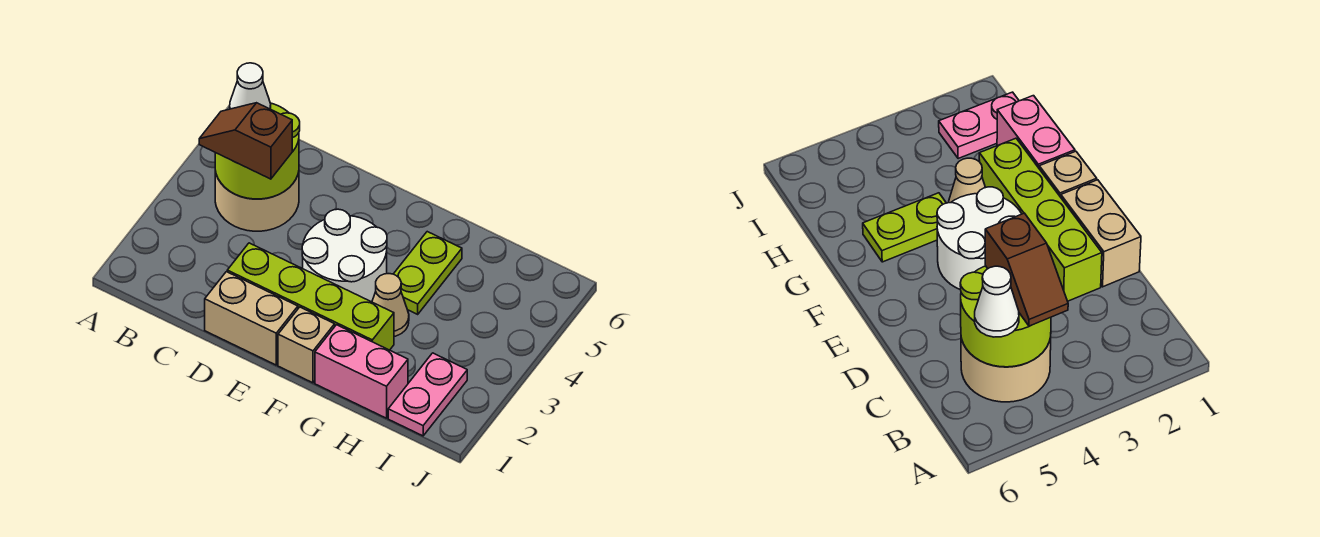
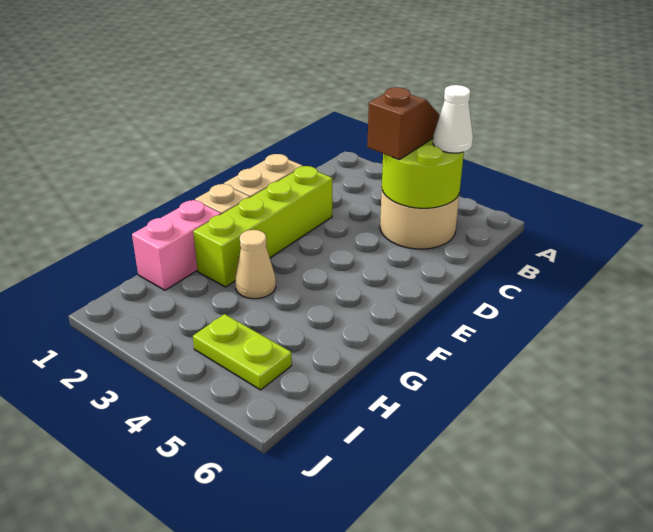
white round brick E3:F4 level 1 -> none
lime plate G4:G5 level 1 -> lime plate I4:I5 level 1
pink plate I1:I2 level 1 -> none

